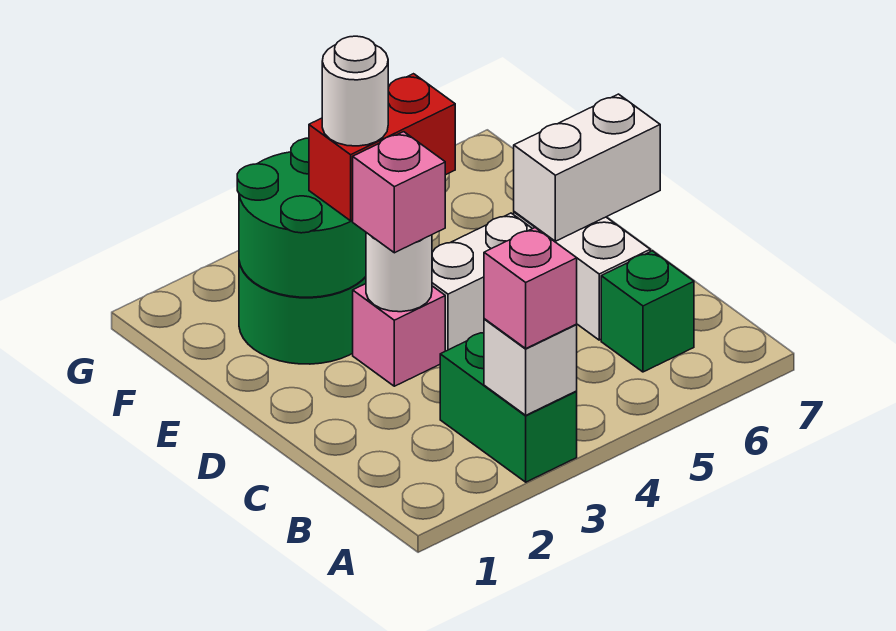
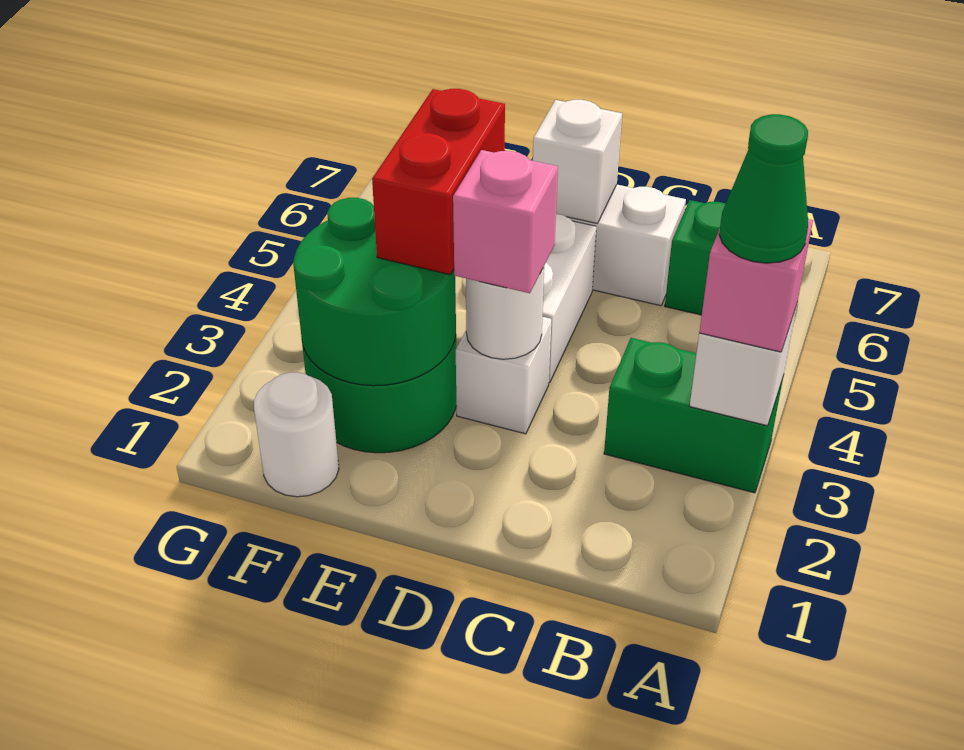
none -> green cone A3 level 4
pink brick D3 level 1 -> white brick D3 level 1
white brick D6:D7 level 2 -> white brick D6 level 2
white round brick E3 level 4 -> white round brick F1 level 1

